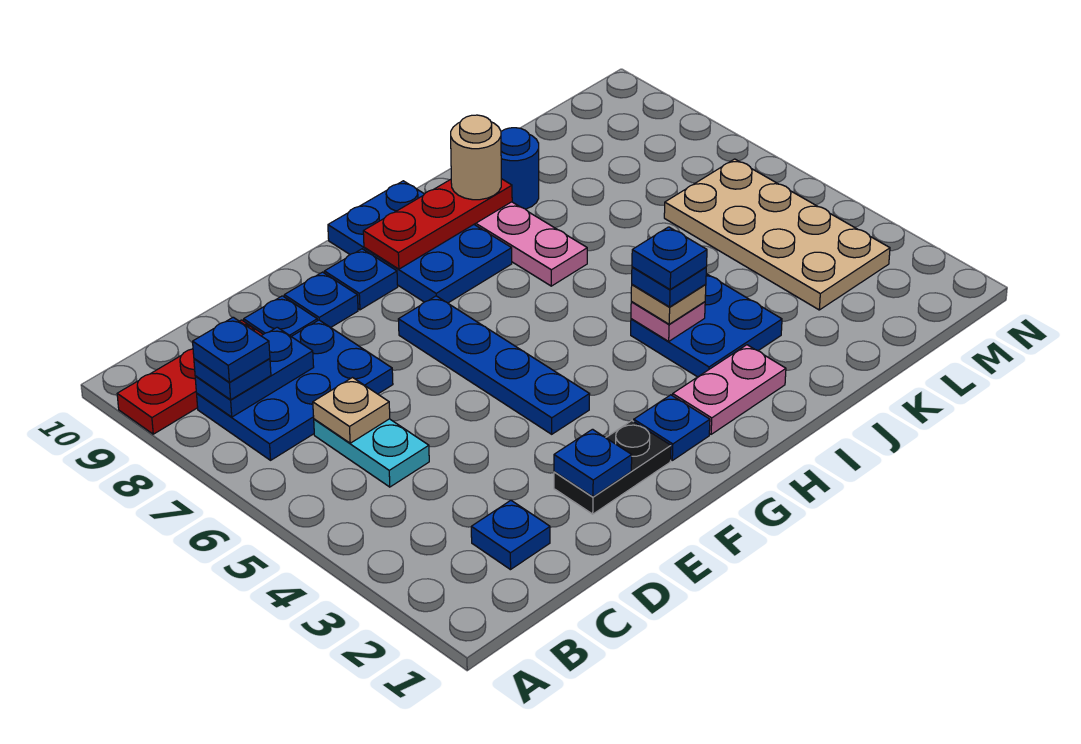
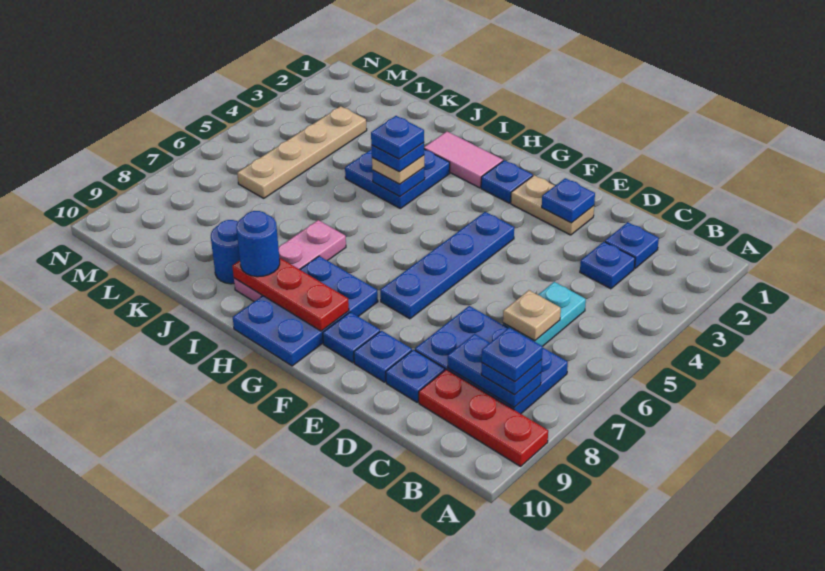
none -> blue plate C3 level 1
black plate E2:F2 level 1 -> tan plate E2:F2 level 1
pink plate H2:I2 level 1 -> pink tile H2:I2 level 1
pink plate I4 level 2 -> blue plate I4 level 2
tan round brick I9 level 3 -> blue round brick I9 level 3
tan plate L3:M6 level 1 -> tan plate L3:L6 level 1

